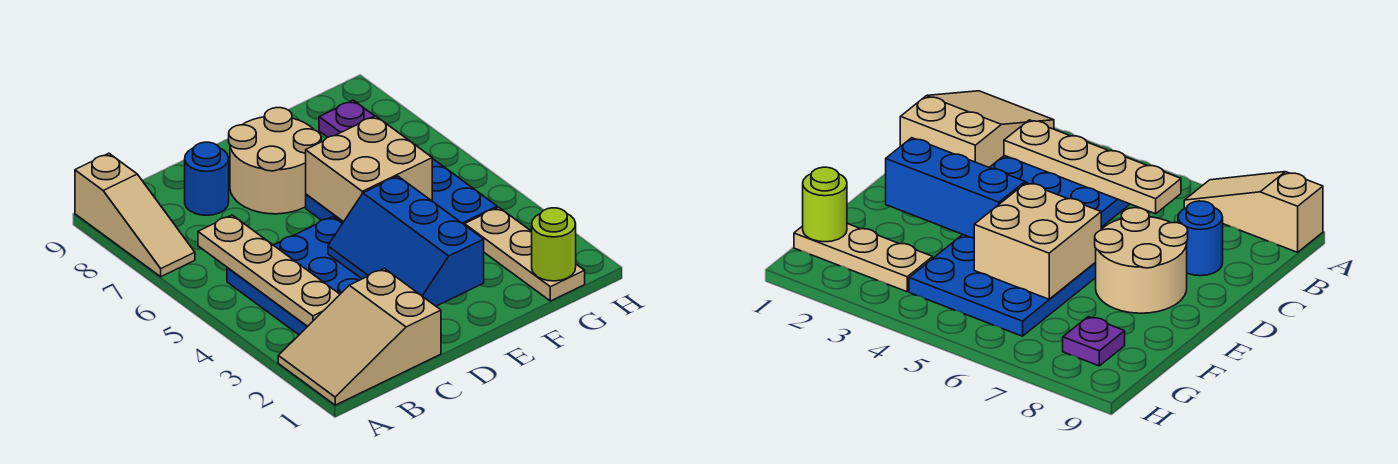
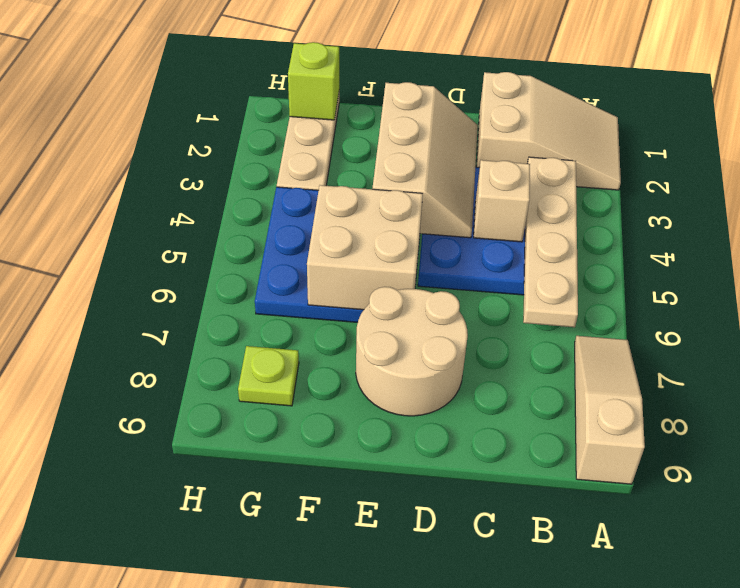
none -> tan brick C4 level 2
blue round brick C8 level 1 -> none
blue slope D2:E4 level 2 top E -> tan slope D2:E4 level 2 top E
lime round brick G1 level 2 -> lime brick G1 level 2
purple plate G8 level 1 -> lime plate G8 level 1

